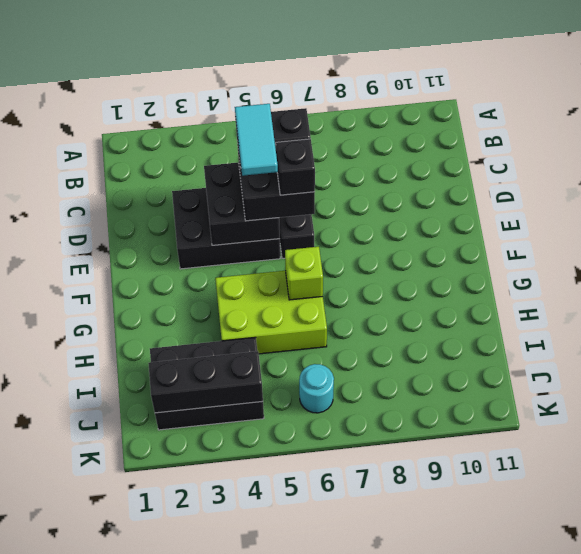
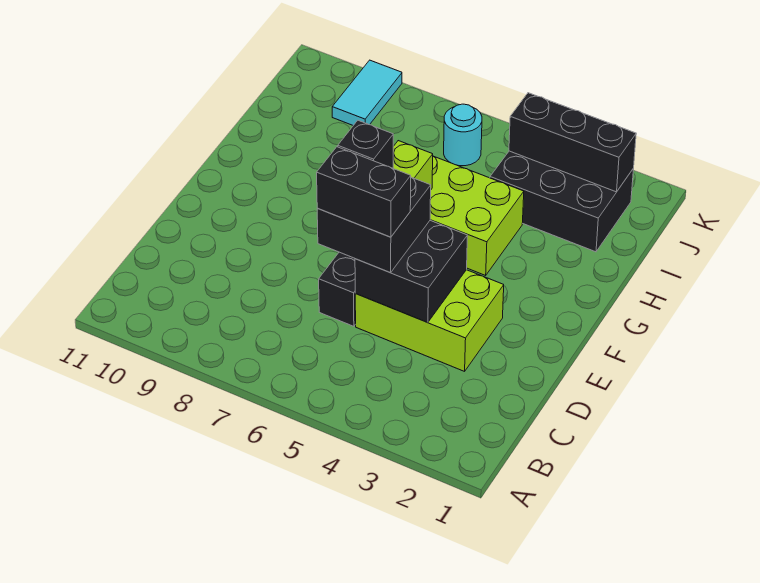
black brick D3:E5 level 1 -> lime brick D3:E5 level 1
cyan tile D5:E5 level 5 -> cyan tile J9:K9 level 1

